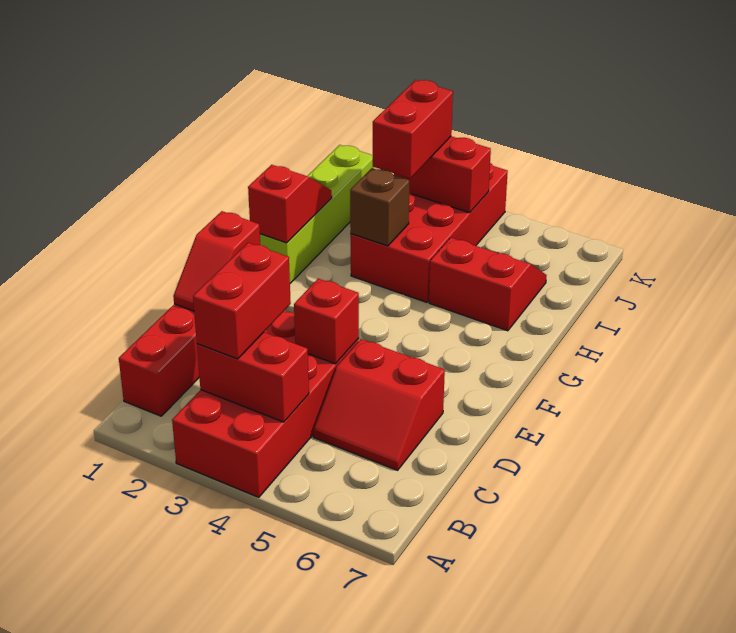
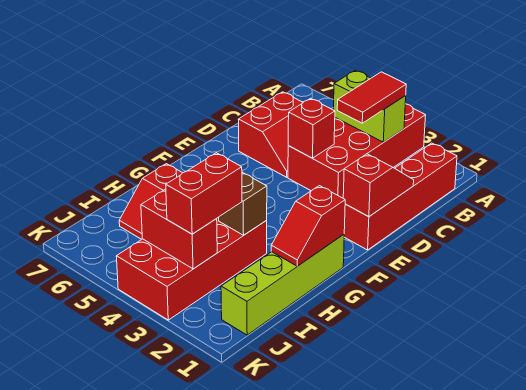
red brick B3:B4 level 2 -> lime brick B3:B4 level 2
red brick B3:C3 level 3 -> red tile B3:C3 level 3
red slope C5:D6 level 1 top D -> red slope C5:D6 level 1 top 6

